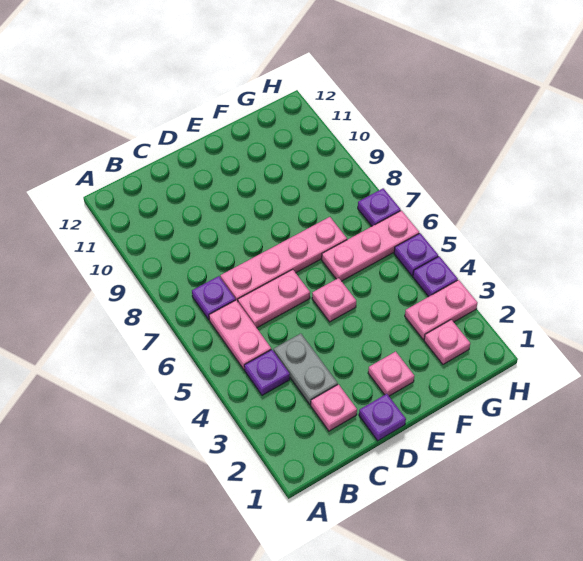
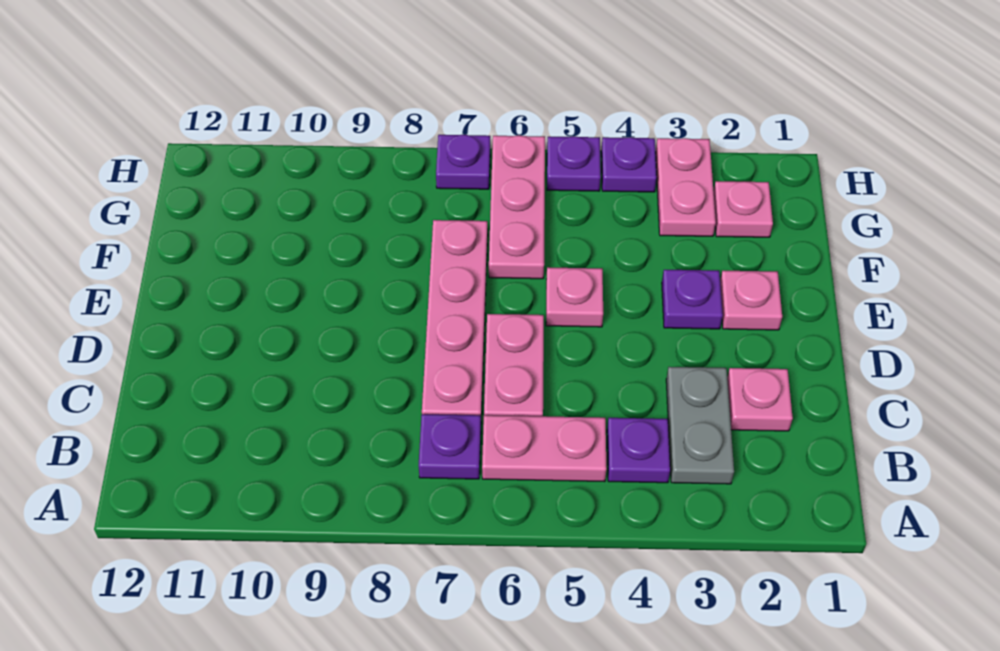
grey plate C3:C4 level 1 -> grey plate B3:C3 level 1
purple plate D1 level 1 -> purple plate E3 level 1

